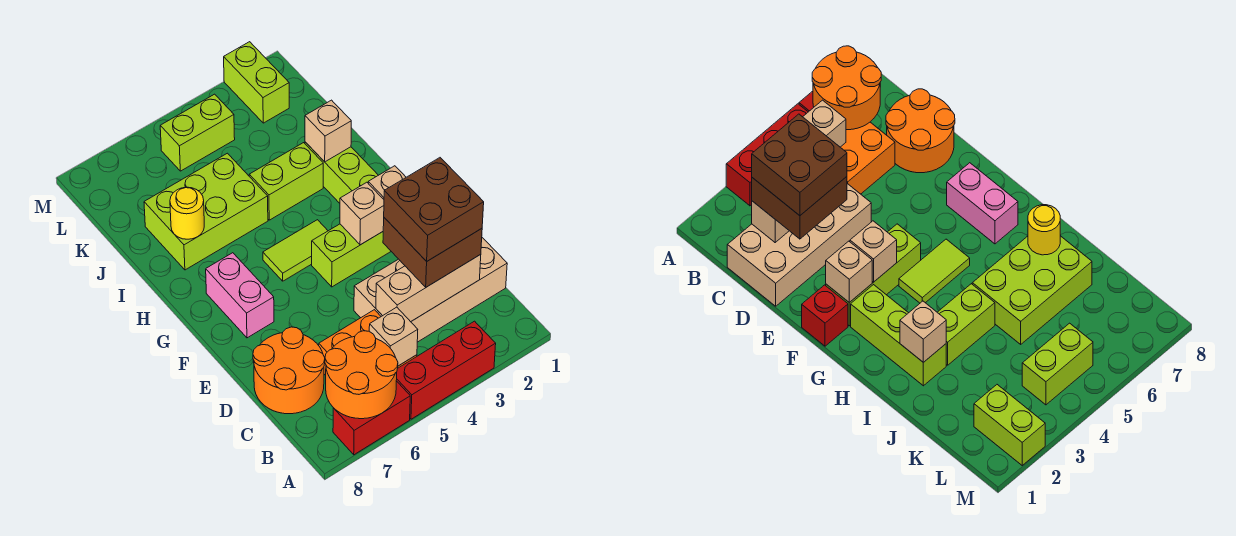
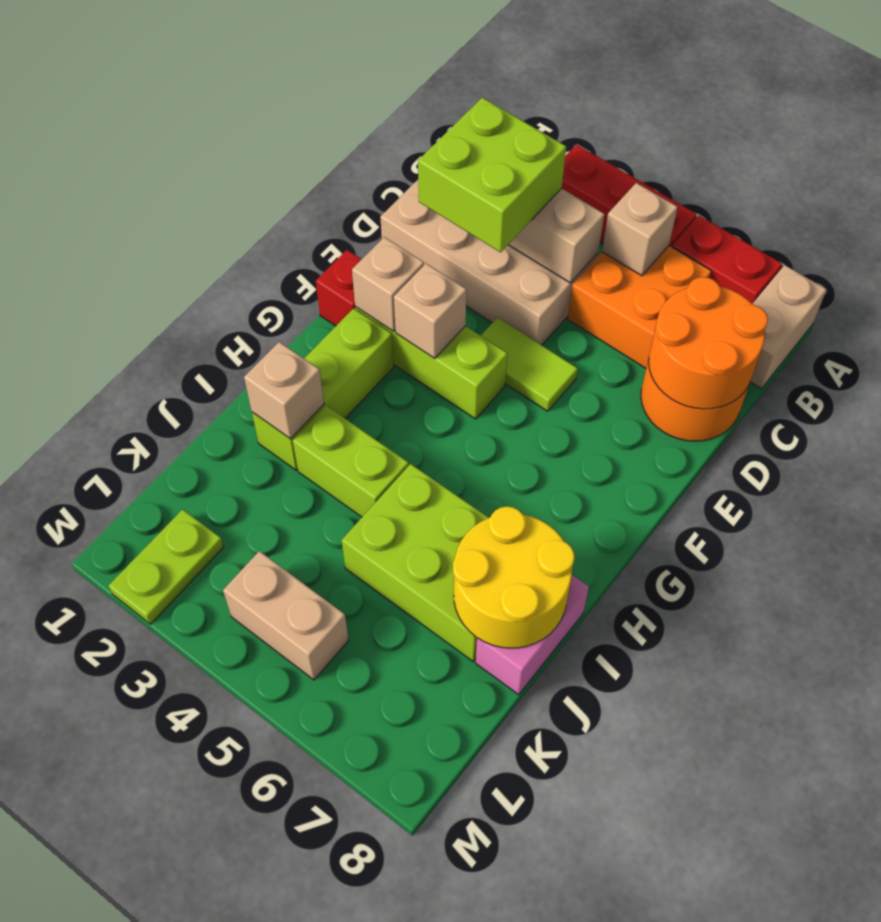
orange round brick A6:B7 level 2 -> orange round brick C7:D8 level 2
none -> tan brick A8:B8 level 1
brown brick C2:D3 level 3 -> lime brick C2:D3 level 3
brown brick C2:D3 level 4 -> none
pink brick F7:G7 level 1 -> pink brick I8:J8 level 1
lime tile G4:G5 level 1 -> lime tile E4:E5 level 1
yellow round brick I7 level 2 -> yellow round brick I7:J8 level 2
lime brick L2:M2 level 1 -> lime plate L2:M2 level 1
lime brick L4:L5 level 1 -> tan brick L4:L5 level 1

